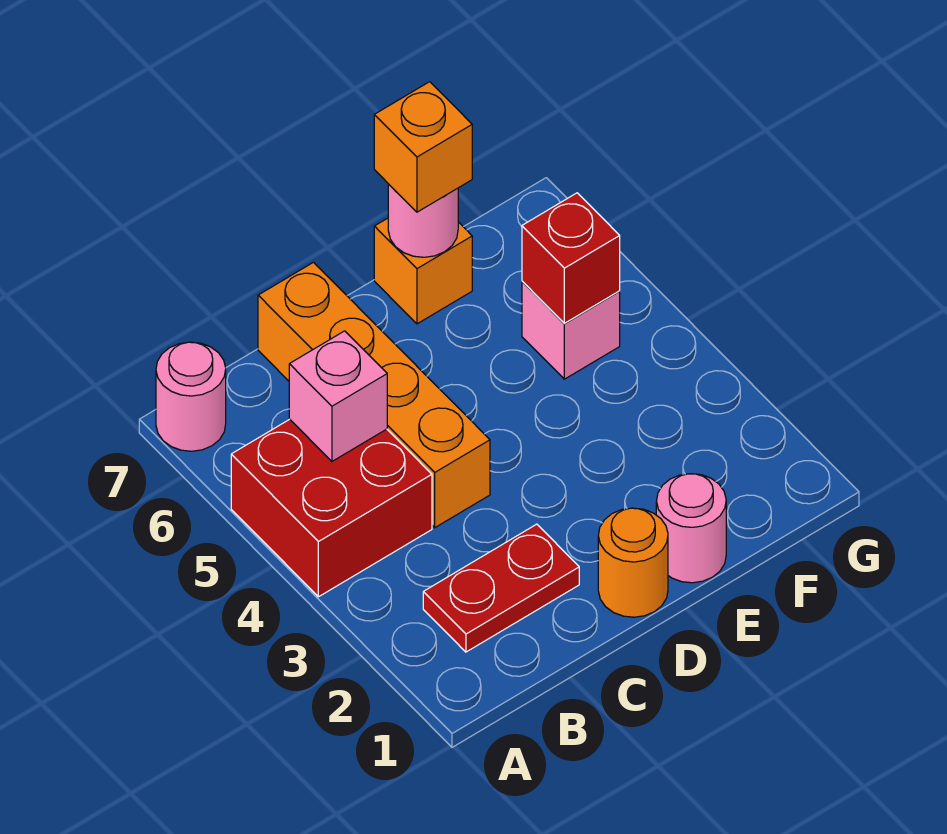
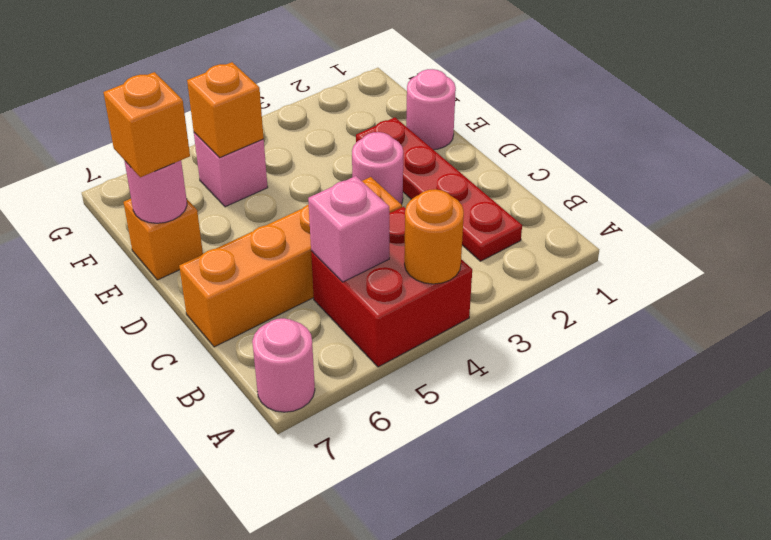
red plate B2:C2 level 1 -> red plate B2:E2 level 1
orange round brick D1 level 1 -> orange round brick A4 level 2
none -> pink round brick D3 level 1
red brick F5 level 2 -> orange brick F5 level 2

